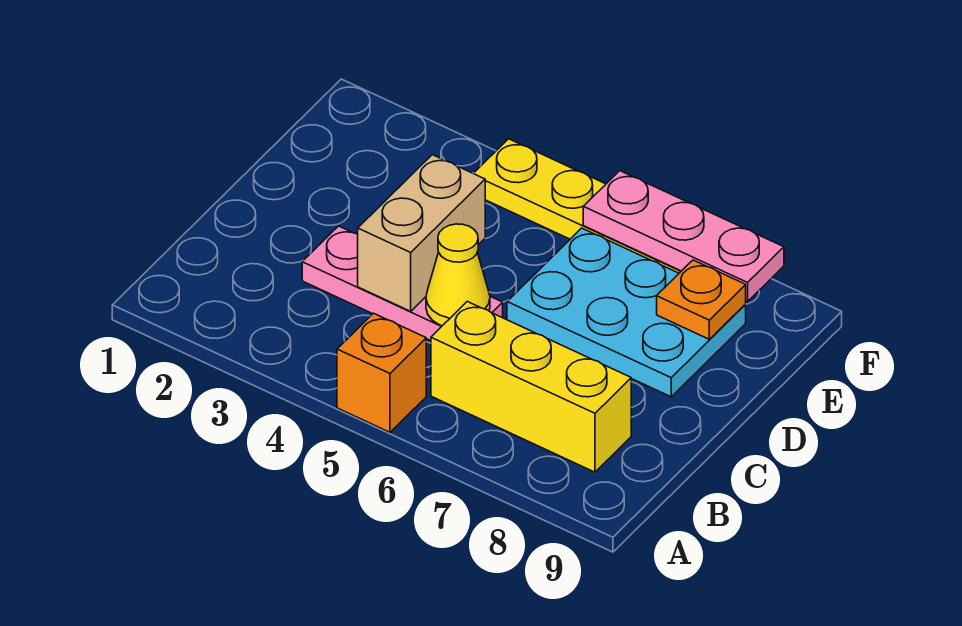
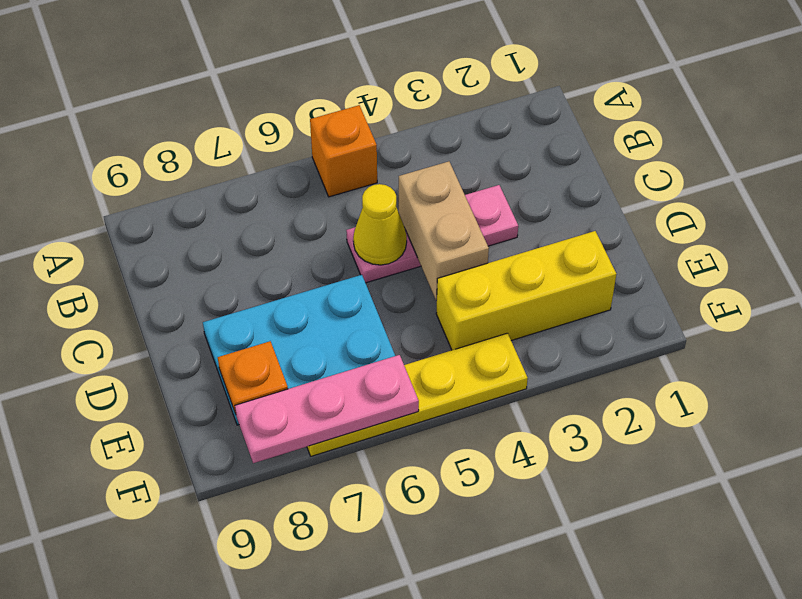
yellow brick B6:B8 level 1 -> yellow brick E2:E4 level 1

